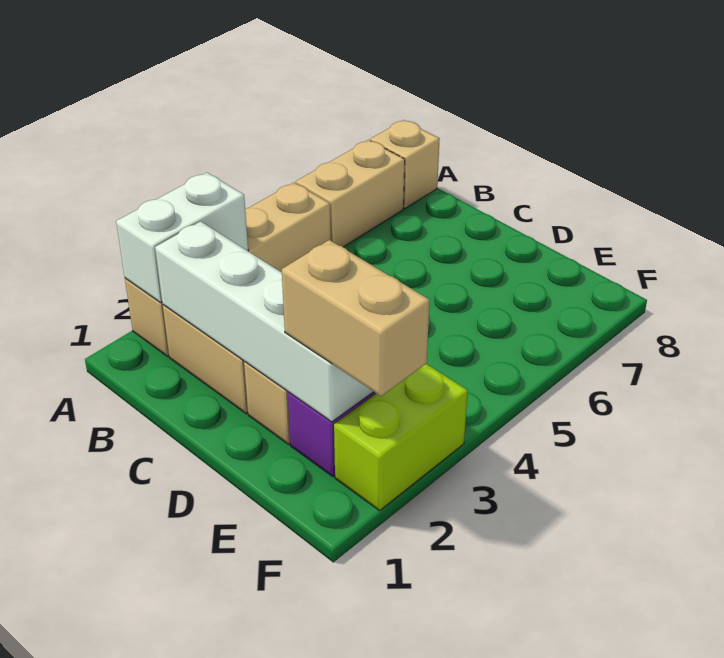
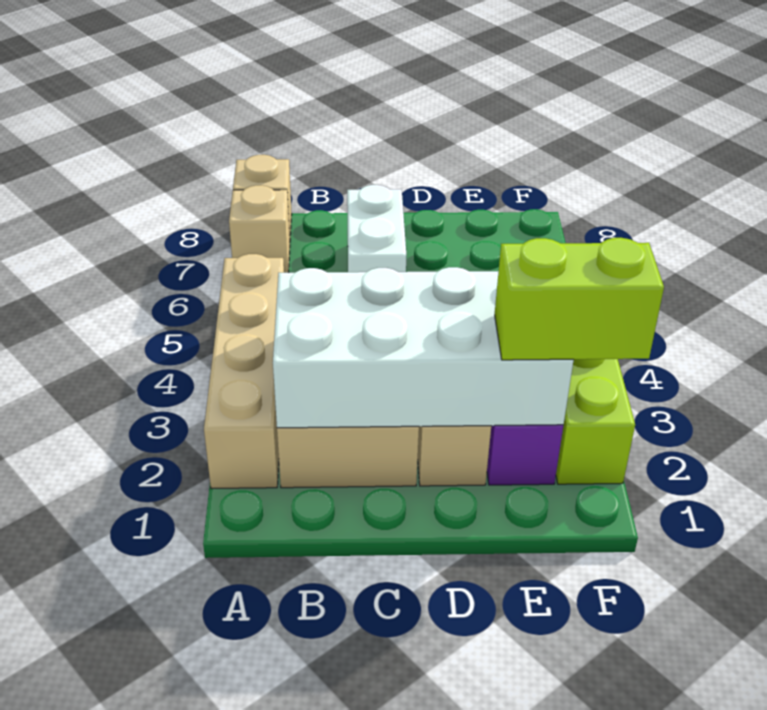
white brick A2:A3 level 2 -> white brick C6:C7 level 1
tan brick A6:A7 level 1 -> tan brick A7 level 1
white brick B2:E2 level 2 -> white brick B2:E3 level 2
tan brick E2:F2 level 3 -> lime brick E2:F2 level 3

